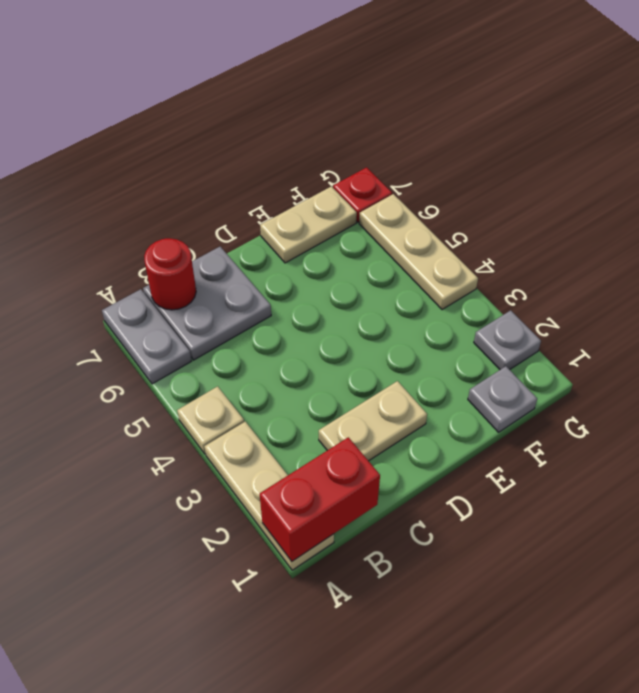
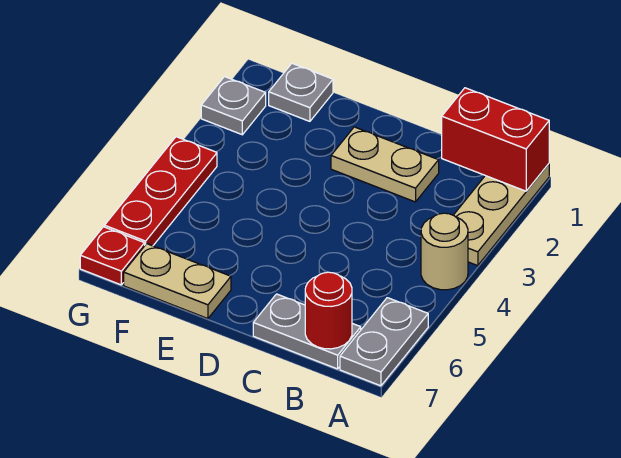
tan plate A4 level 1 -> tan round brick A4 level 1
grey plate B6:C7 level 1 -> grey plate B7:C7 level 1
tan plate G4:G6 level 1 -> red plate G4:G6 level 1

